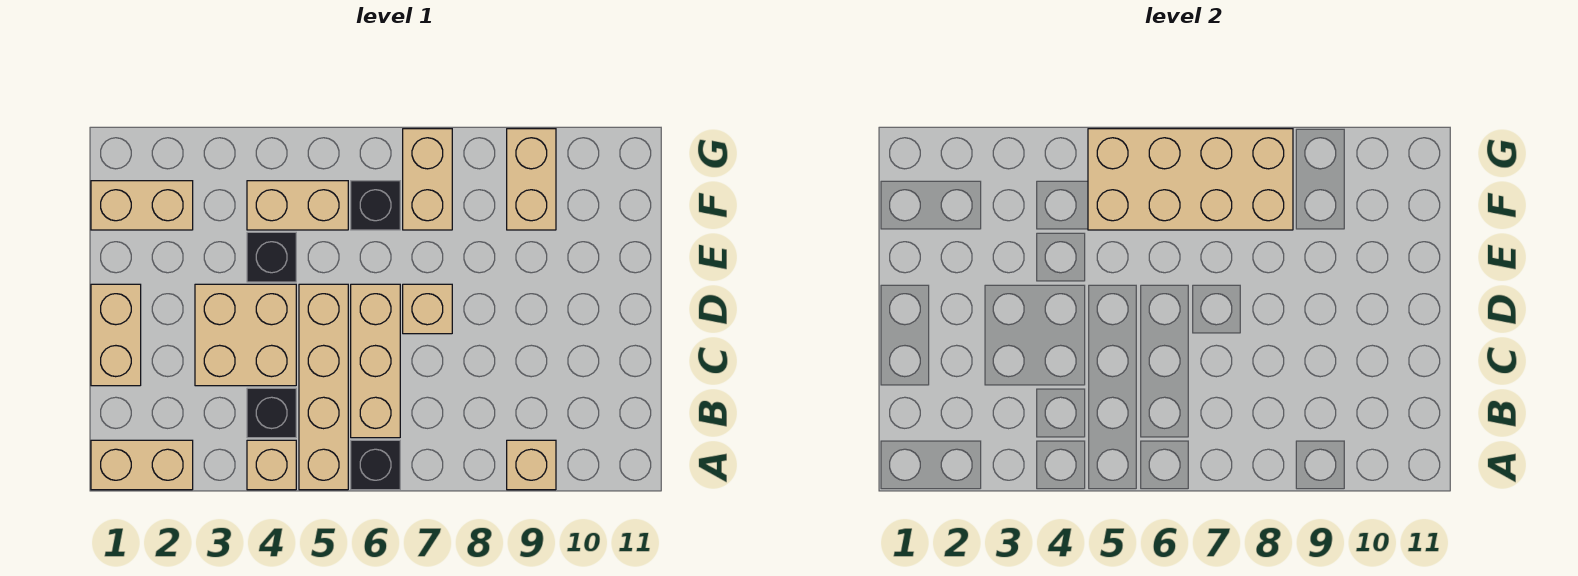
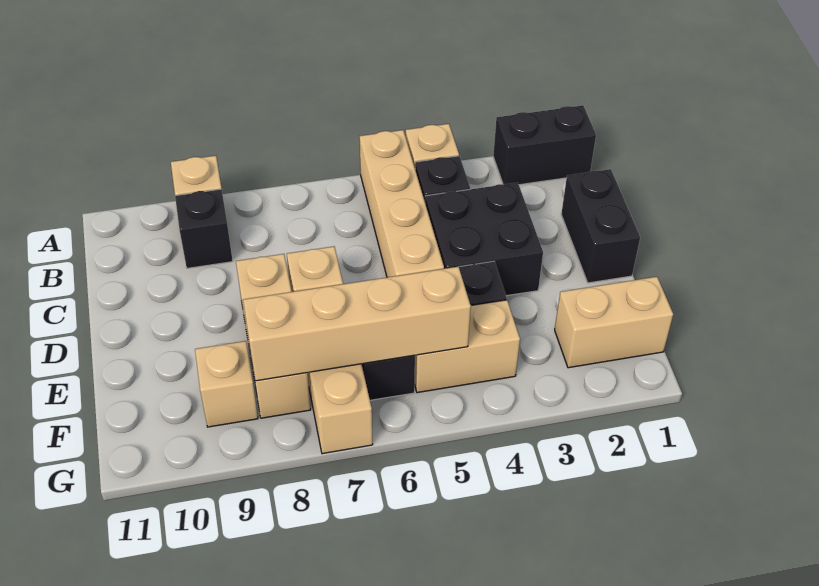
tan brick A1:A2 level 1 -> black brick A1:A2 level 1
black brick A6 level 1 -> black brick B9 level 1
tan brick B6:D6 level 1 -> tan brick D8:F8 level 1
tan brick C1:D1 level 1 -> black brick C1:D1 level 1
tan brick C3:D4 level 1 -> black brick C3:D4 level 1
tan brick F5:G8 level 2 -> tan brick F5:F8 level 2
tan brick F9:G9 level 1 -> tan brick F9 level 1

